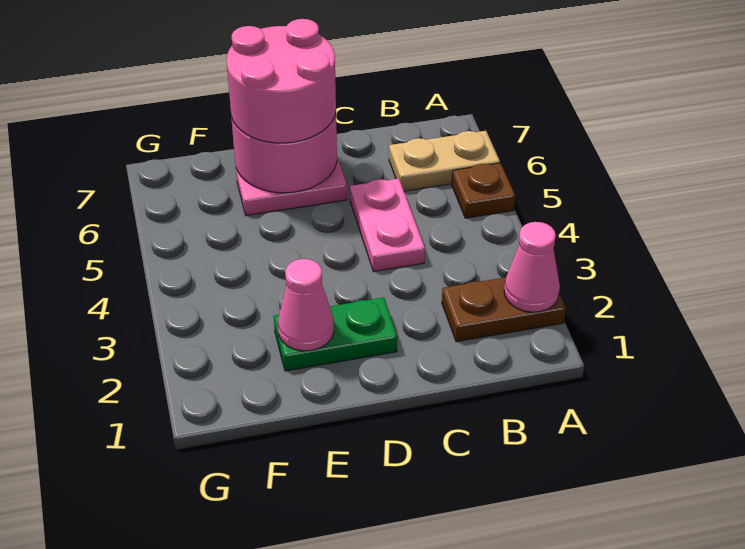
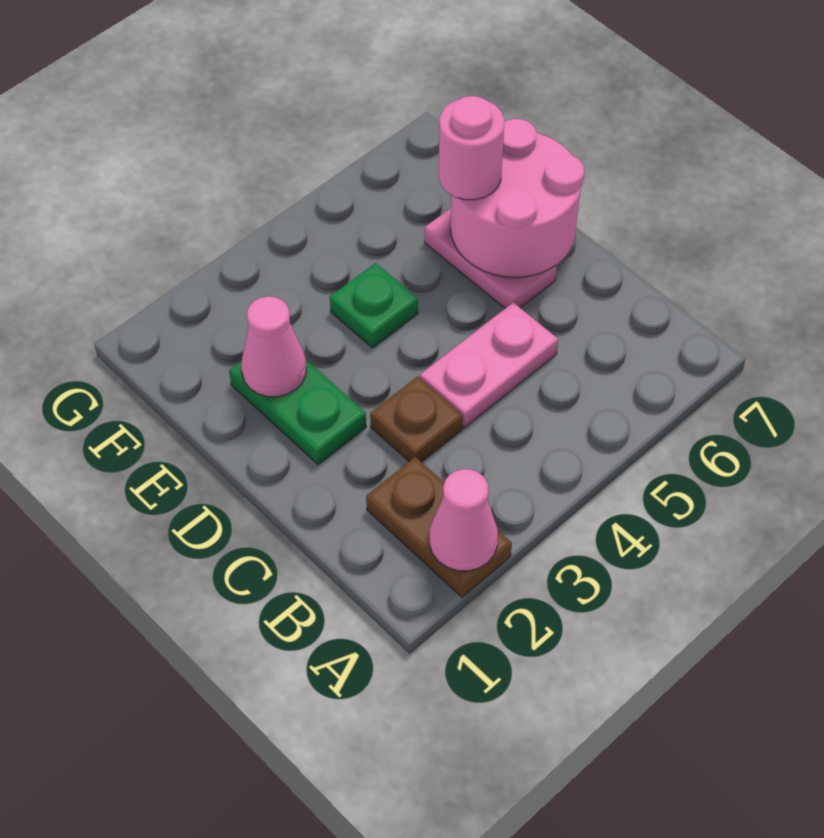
brown plate A5 level 1 -> brown plate C3 level 1
tan plate A6:B6 level 1 -> none
pink round brick D6:E7 level 3 -> pink round brick E6 level 3
none -> green plate E4 level 1

